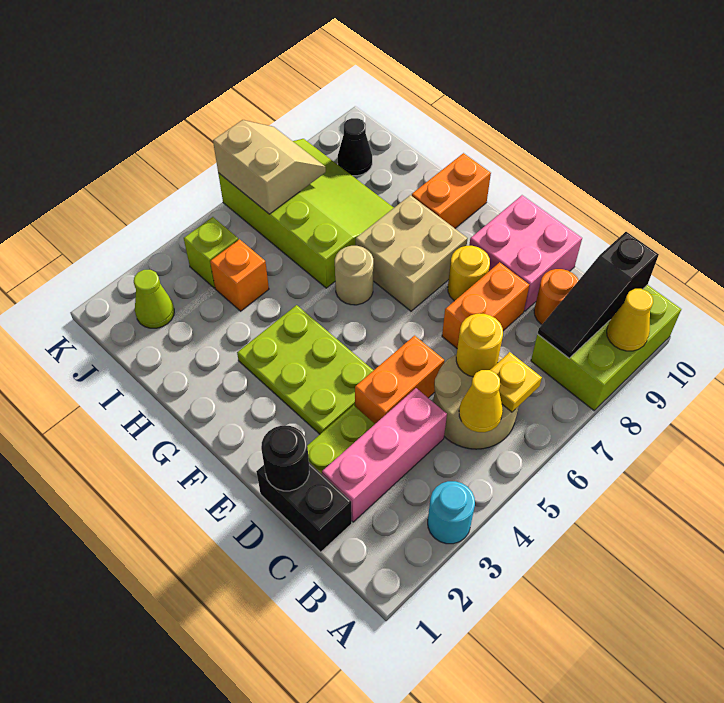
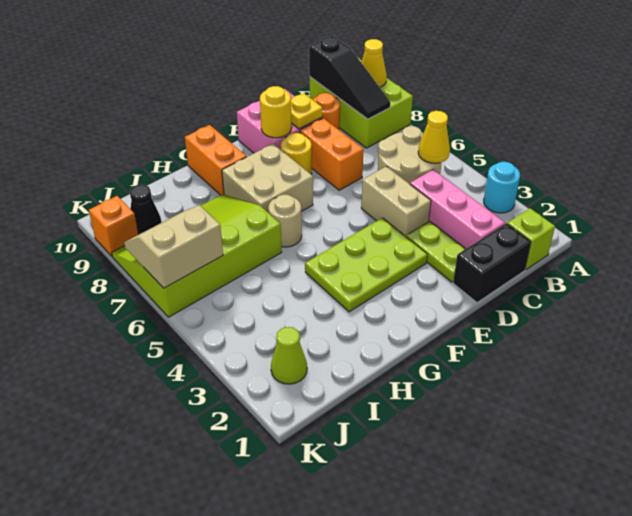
yellow plate B6 level 2 -> yellow plate D9 level 2
yellow round brick C6 level 2 -> yellow round brick E9 level 2
black round brick D1 level 2 -> none
orange brick D4:D5 level 1 -> tan brick D4:D5 level 1
orange brick I4 level 1 -> orange brick K9 level 1
lime brick J4 level 1 -> lime brick B1 level 1

